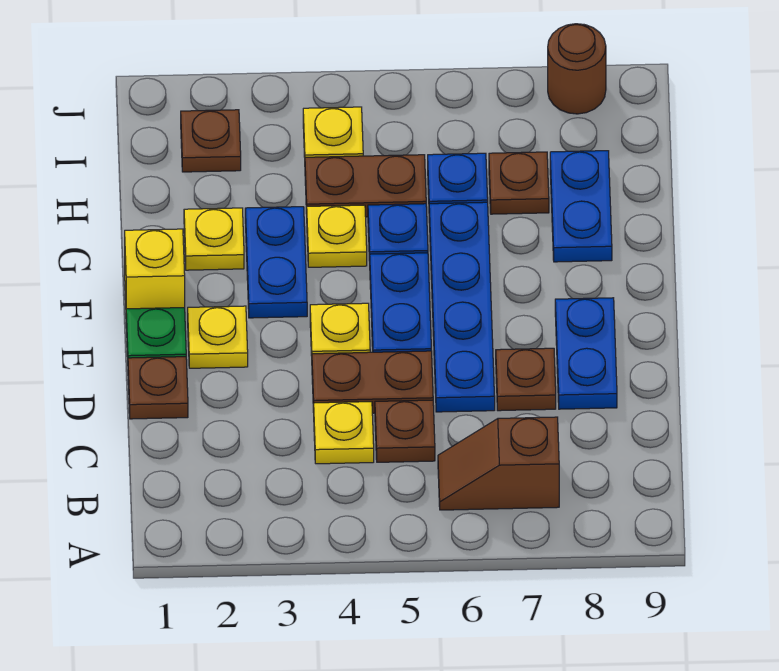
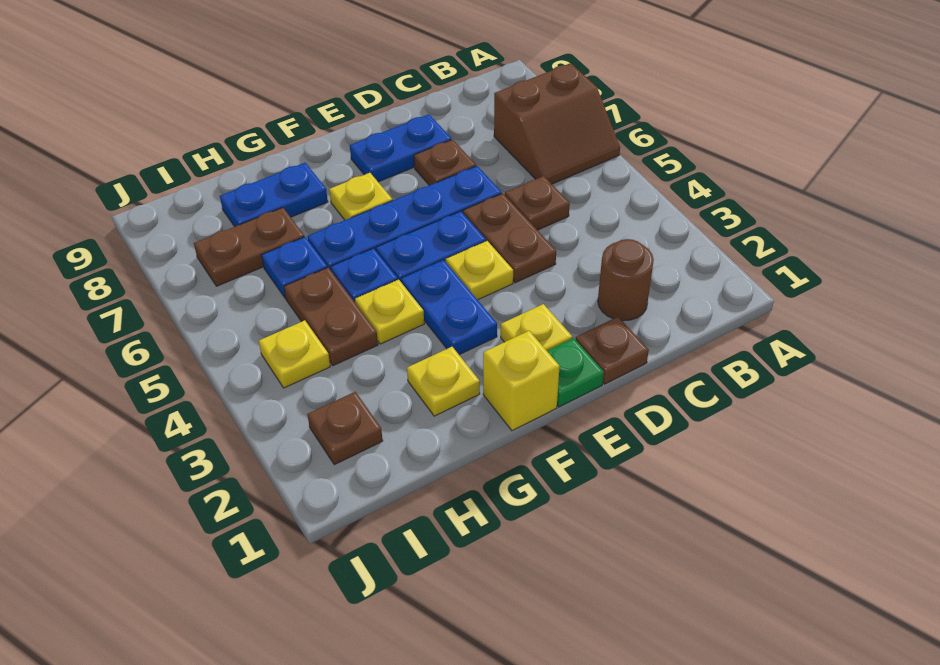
brown slope B6:B7 level 1 top 7 -> brown slope A6:B7 level 1 top 7
yellow plate C4 level 1 -> yellow plate F7 level 1
blue plate F3:G3 level 1 -> blue plate F3:F4 level 1
brown plate H7 level 1 -> brown plate H7:I7 level 1
brown round brick J8 level 1 -> brown round brick C2 level 1

